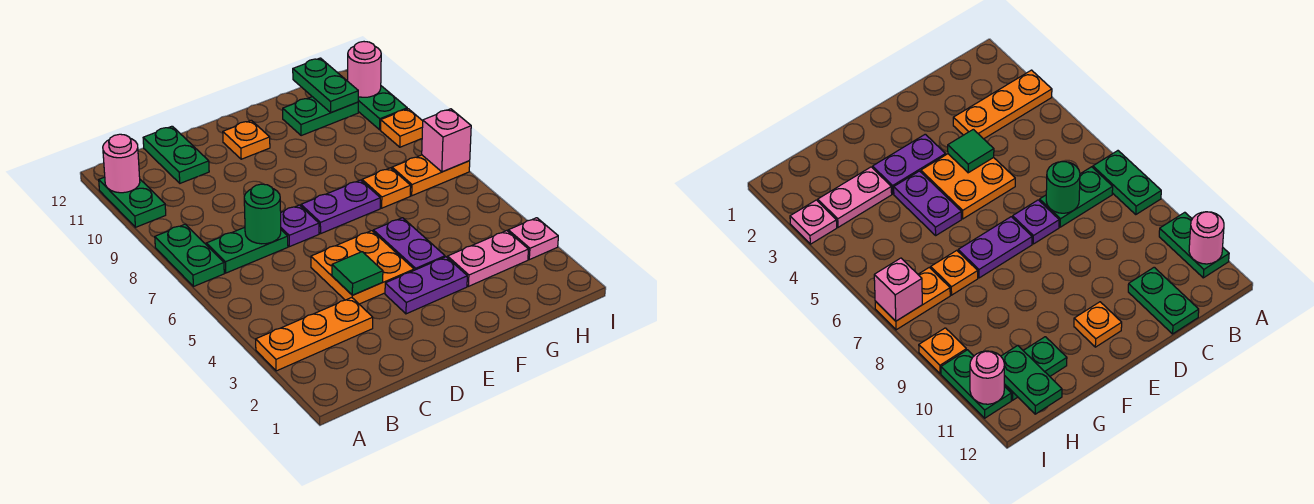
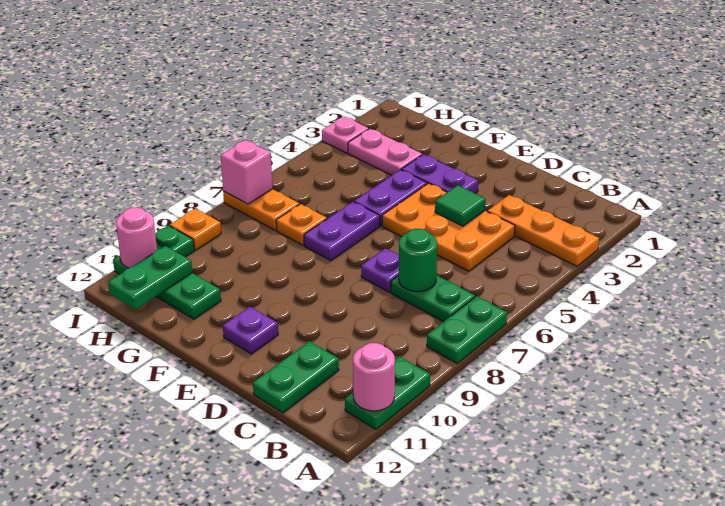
orange plate D4:E5 level 1 -> orange plate C4:E5 level 1
purple plate E7:F7 level 1 -> purple plate F6:F7 level 1
orange plate E11 level 1 -> purple plate E11 level 1

